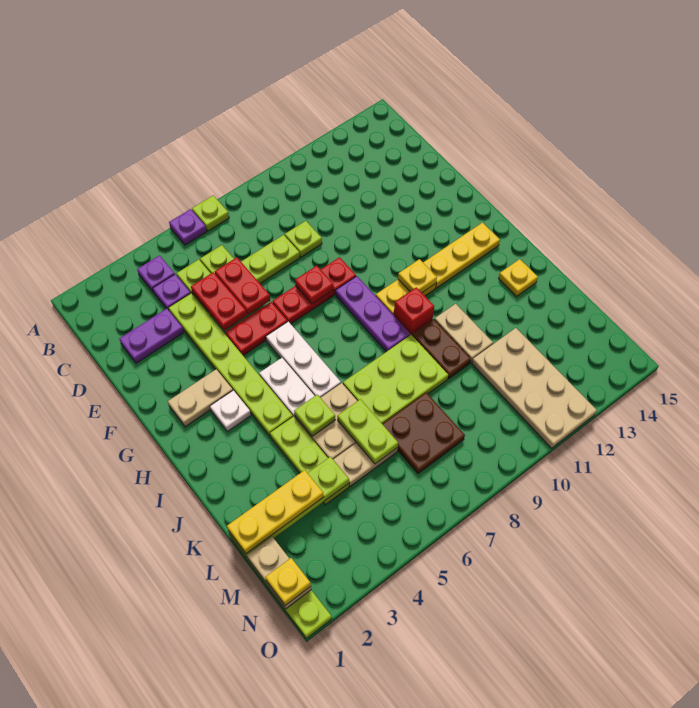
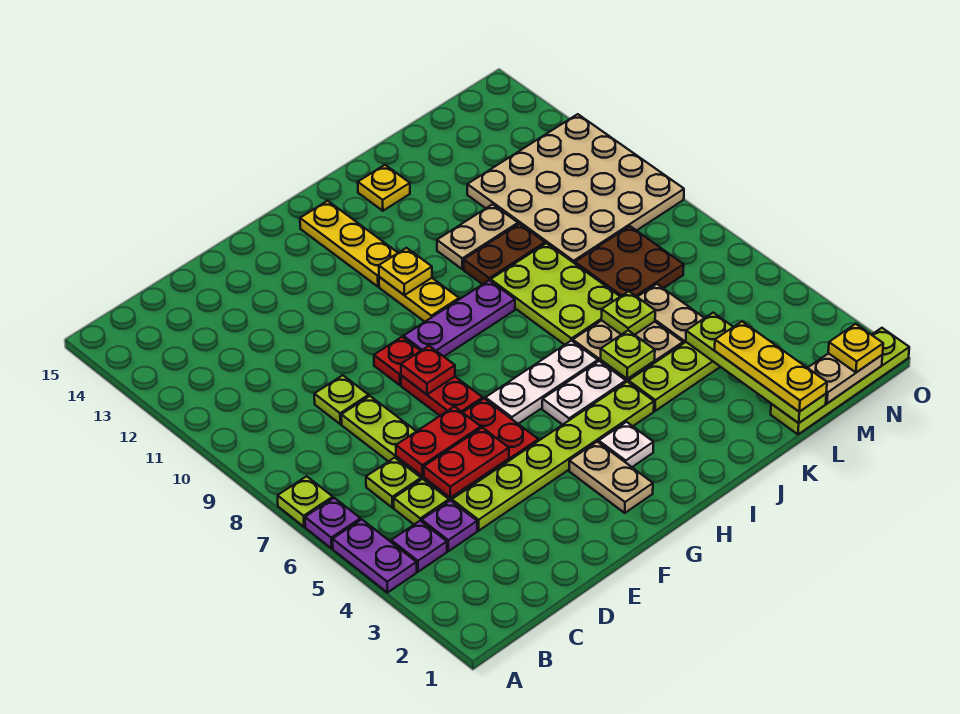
purple plate D2:D3 level 1 -> purple plate A4:A5 level 1
red brick I10 level 1 -> none
lime plate K6:L6 level 2 -> lime plate K6 level 2
tan plate L11:O12 level 1 -> tan plate L9:O12 level 1

